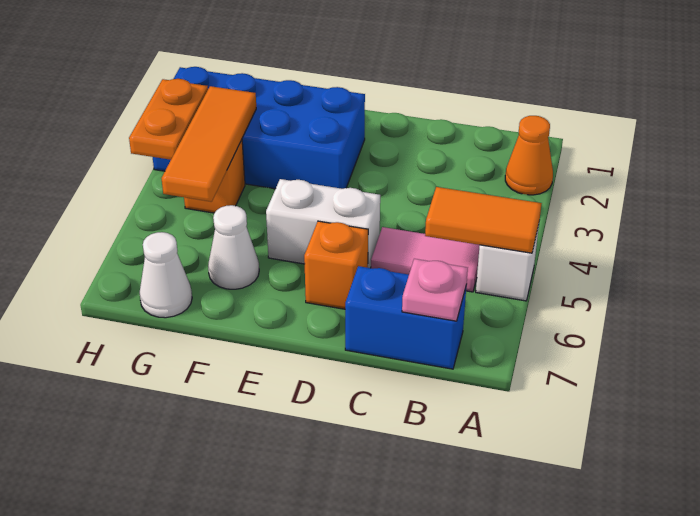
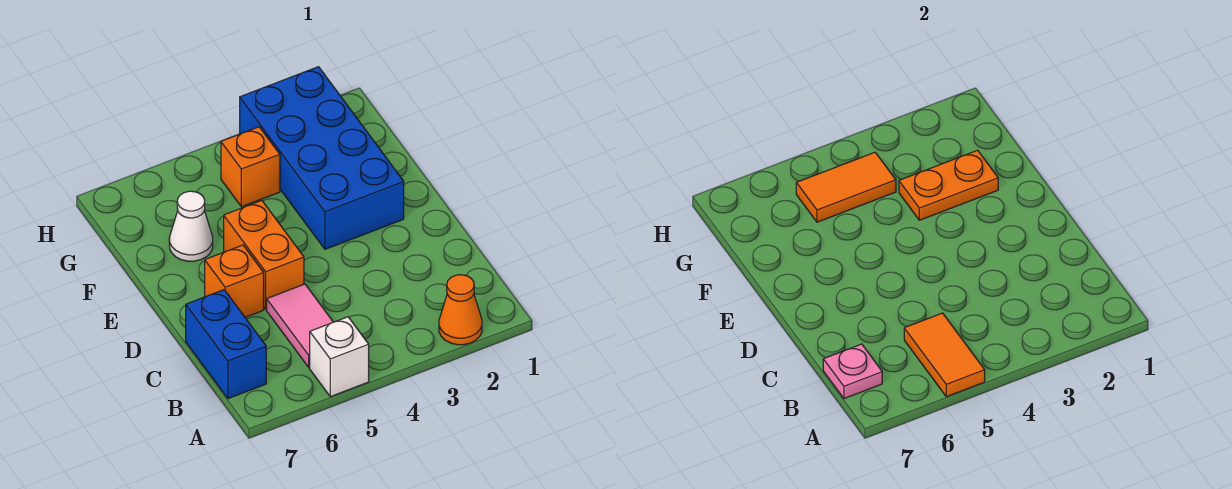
white brick D5:E5 level 1 -> orange brick D5:E5 level 1
orange tile G3:G5 level 2 -> orange tile G4:G5 level 2
white cone G7 level 1 -> none
orange plate H3:H4 level 2 -> orange plate F2:F3 level 2

